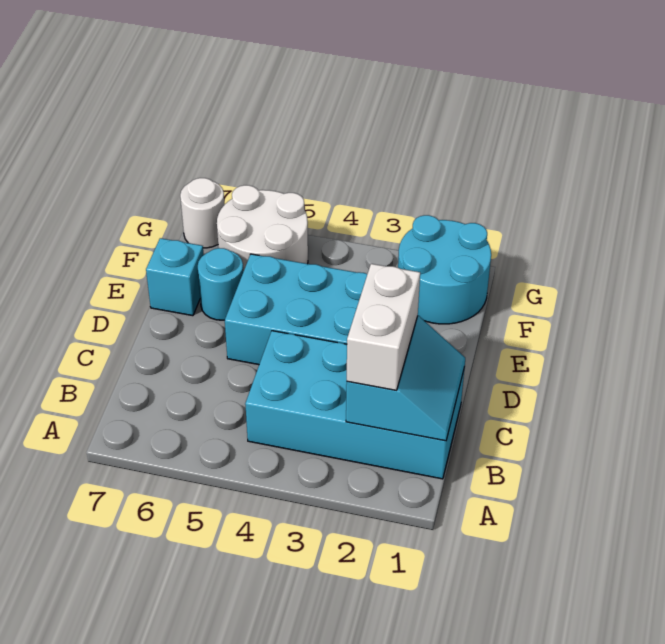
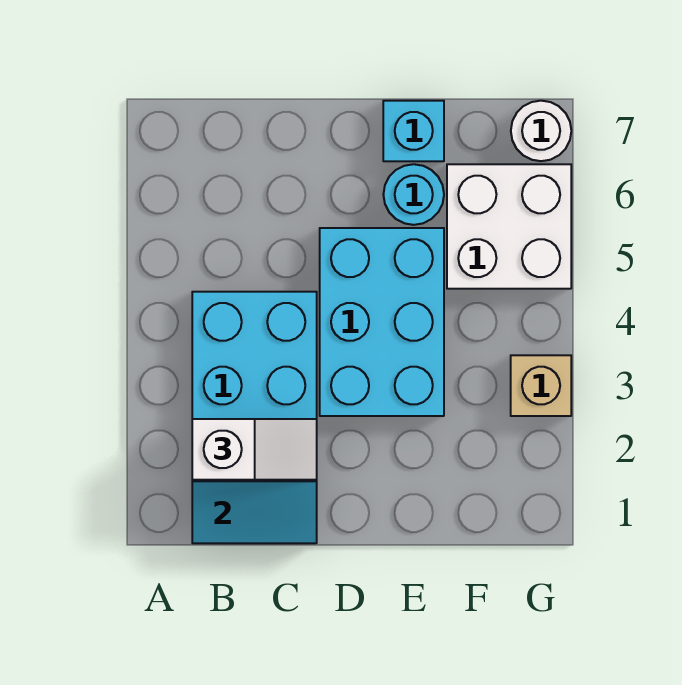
white brick B2:C2 level 3 -> white slope B2:C2 level 3 top B
cyan round brick F1:G2 level 1 -> none
white round brick F5:G6 level 1 -> white brick F5:G6 level 1
none -> tan brick G3 level 1

